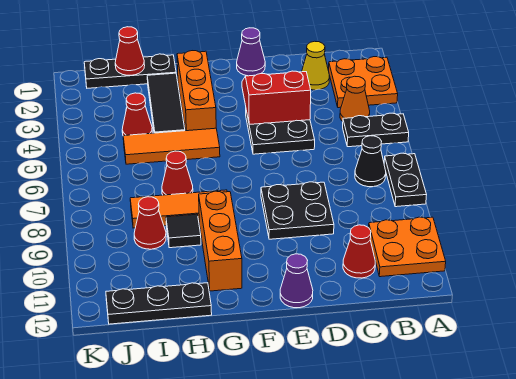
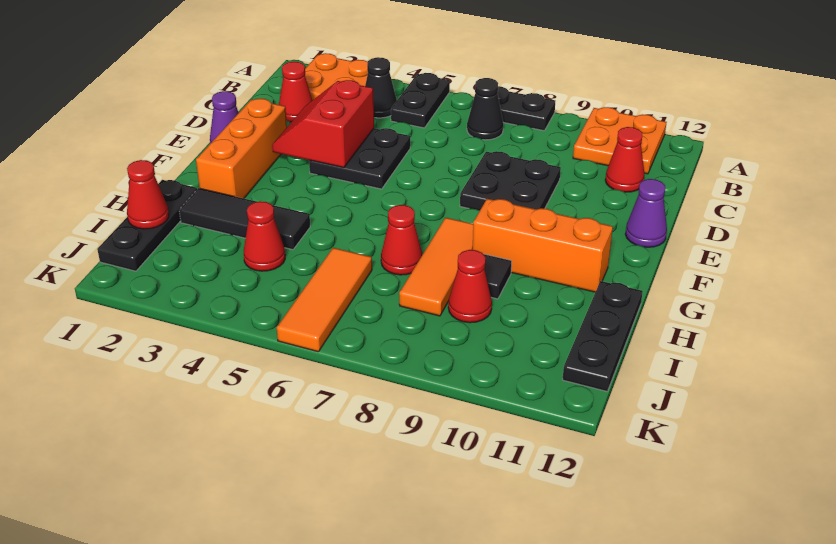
orange cone B4 level 1 -> black cone B4 level 1
yellow cone C2 level 1 -> red cone C2 level 1
orange brick G2:G4 level 1 -> orange brick E2:G2 level 1
orange tile G5:I5 level 1 -> orange tile I6:K6 level 1

